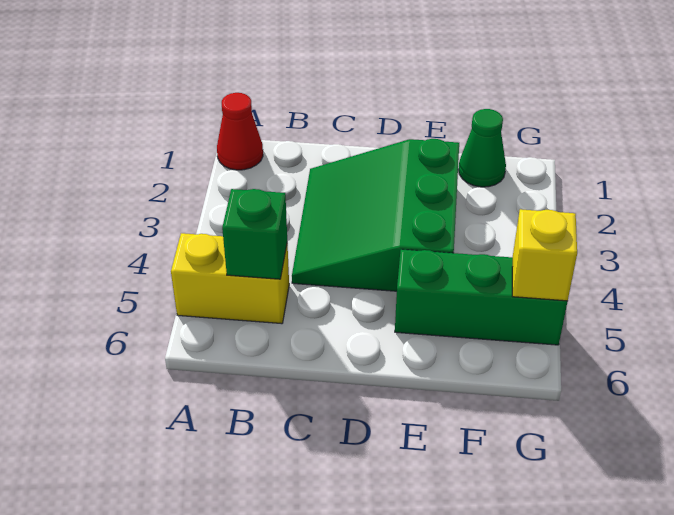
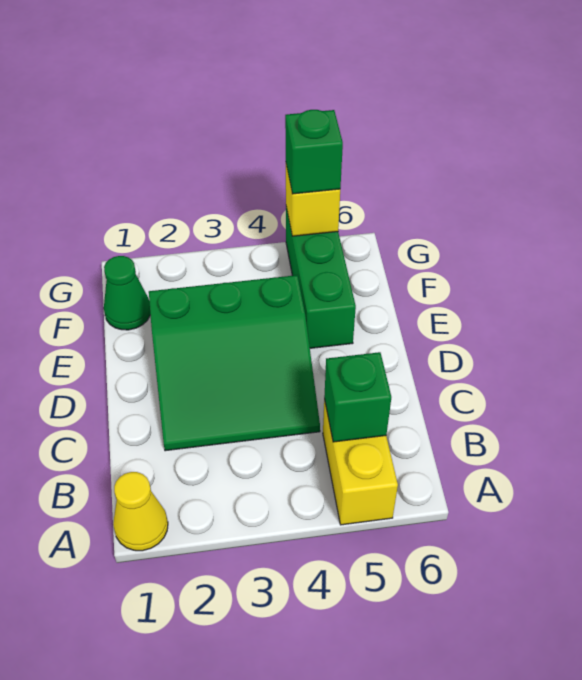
red cone A1 level 1 -> yellow cone A1 level 1
none -> green brick G5 level 3

